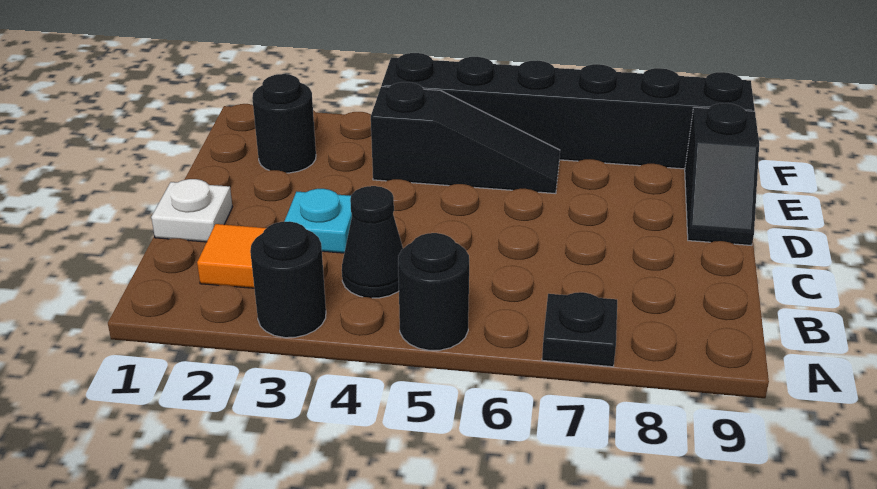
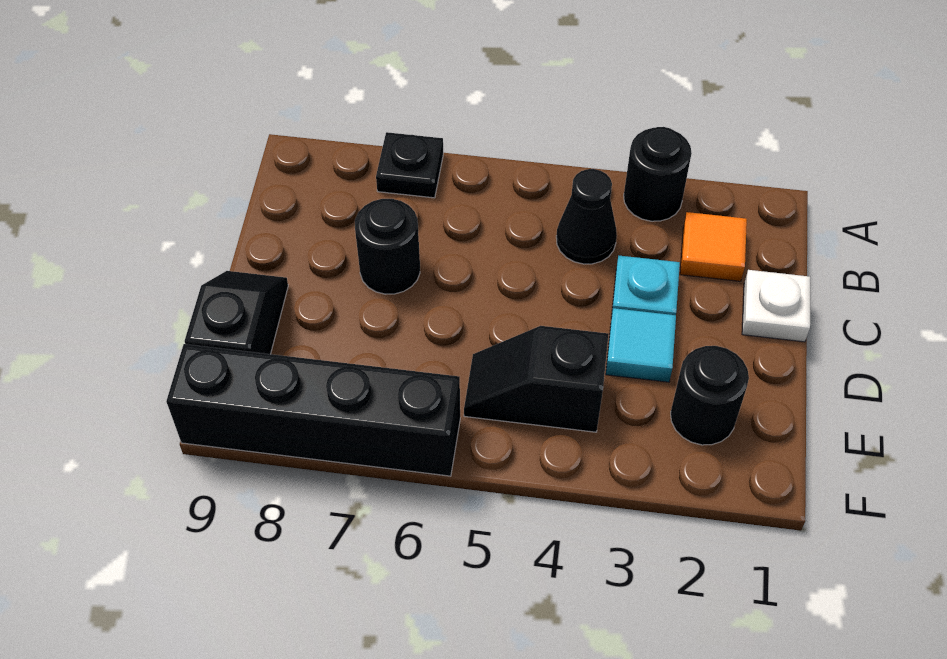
black round brick A5 level 1 -> black round brick C7 level 1
none -> cyan tile D3 level 1
black slope E4:E6 level 1 top 4 -> black slope E4:E5 level 1 top 4
black brick F4:F9 level 1 -> black brick F6:F9 level 1

